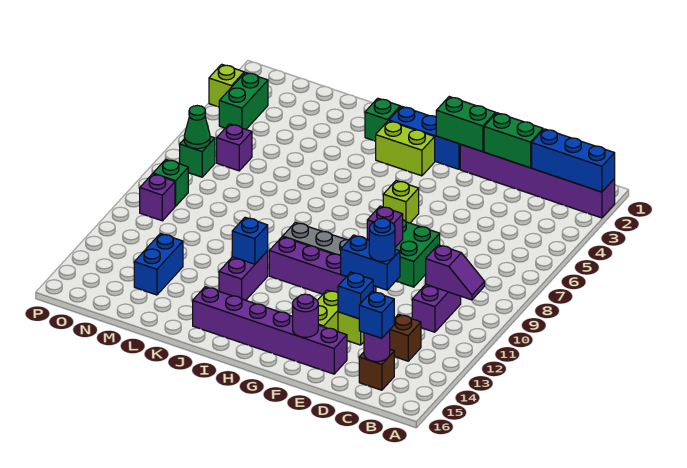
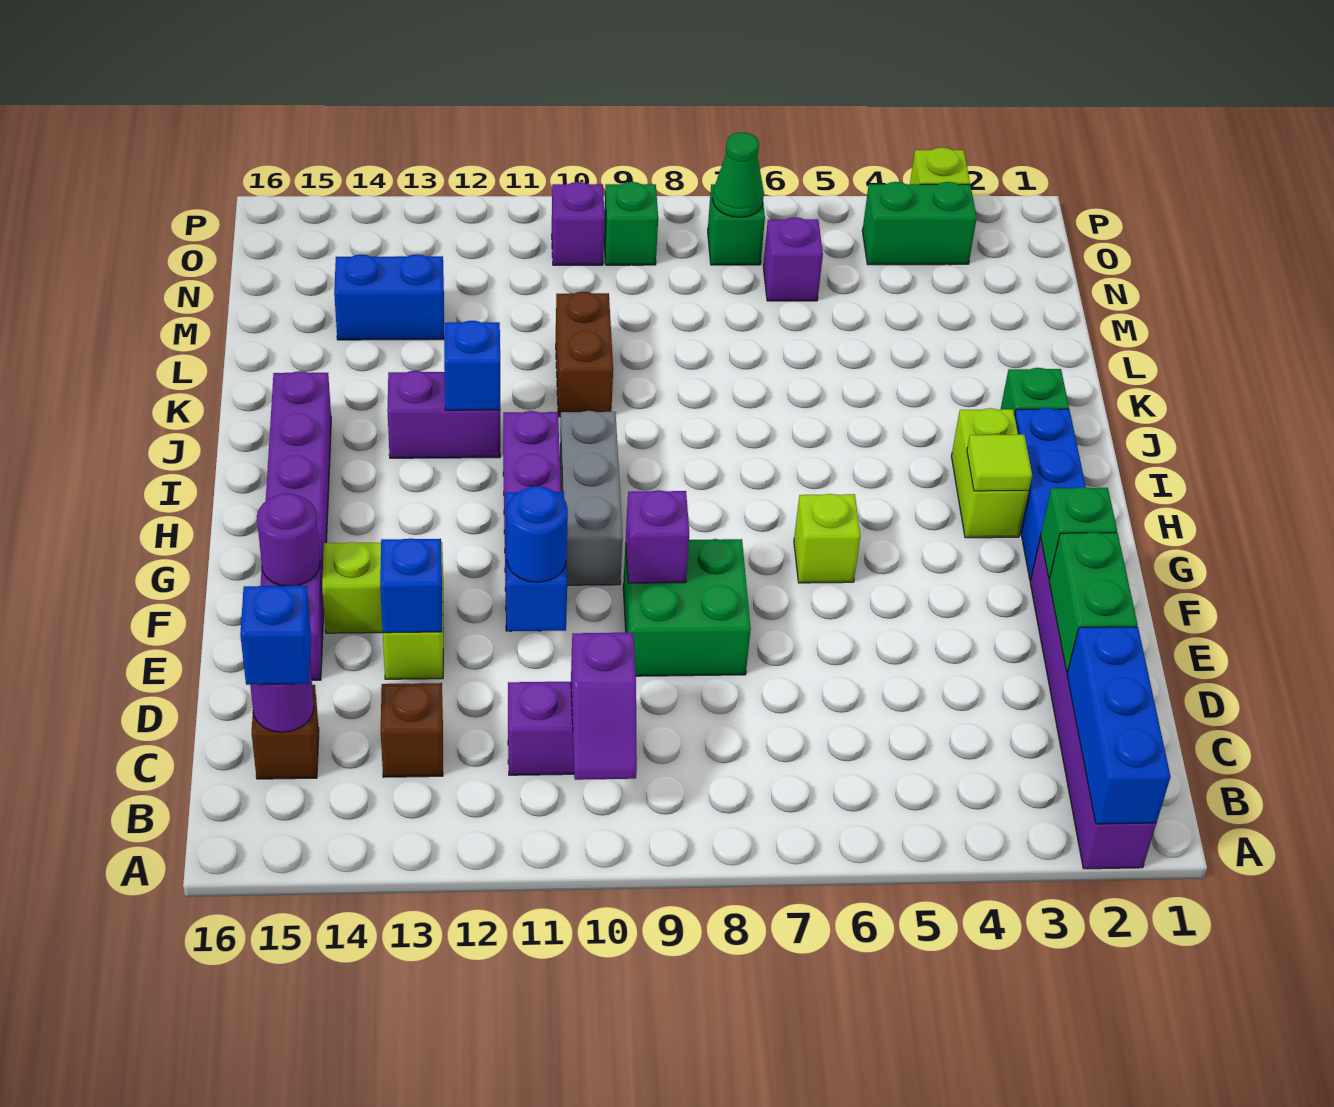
green brick F2:G2 level 2 -> green brick F2 level 2
none -> lime tile H3 level 2
none -> brown brick K10:L10 level 1

